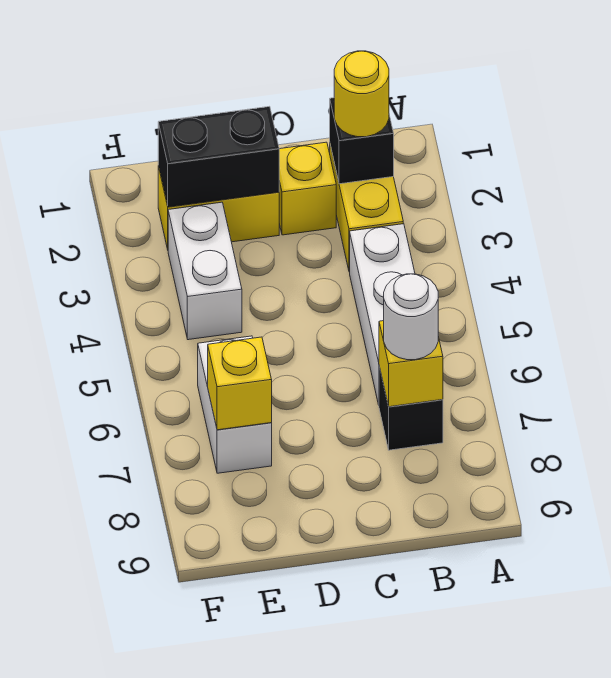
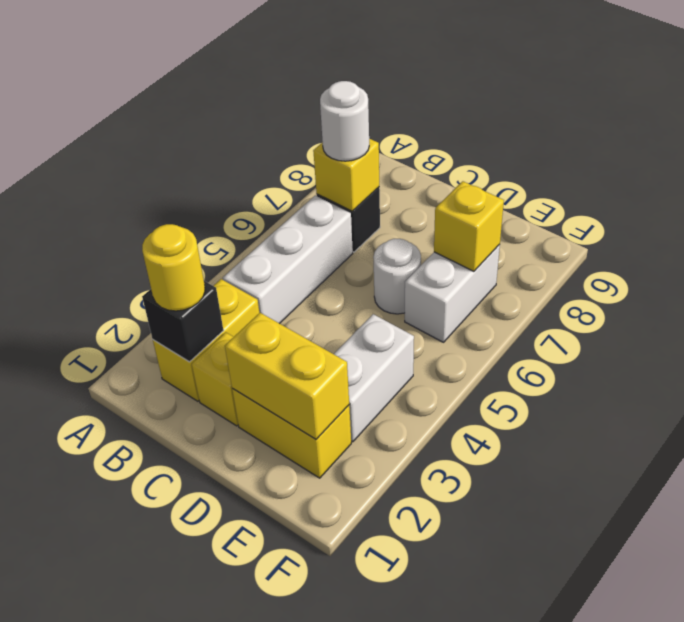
black brick D2:E2 level 2 -> yellow brick D2:E2 level 2
none -> white round brick D6 level 1

